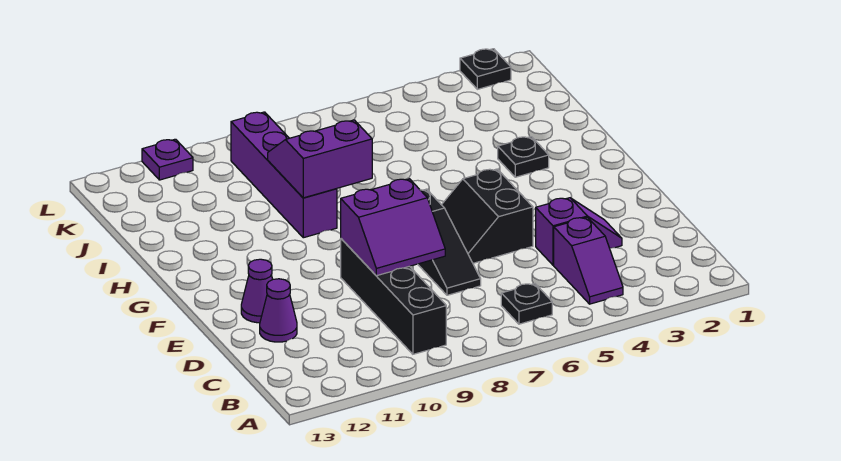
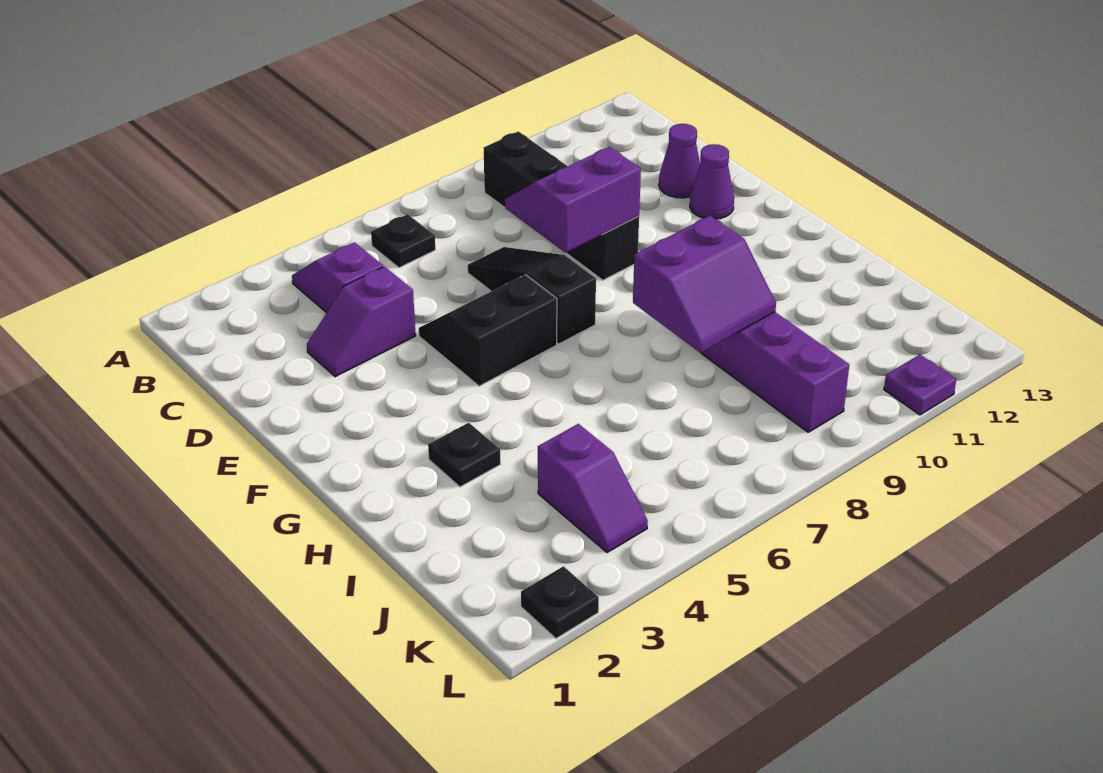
black slope E5:F6 level 1 top 5 -> black slope E5:F6 level 1 top F
none -> purple slope J4:K4 level 1 top J

